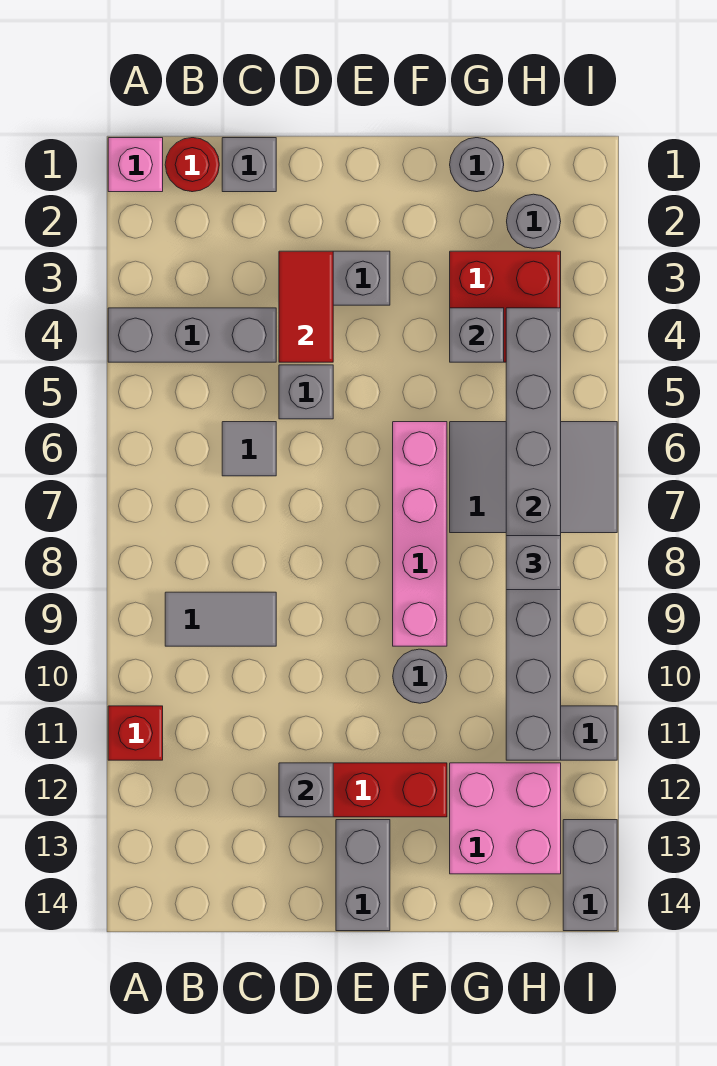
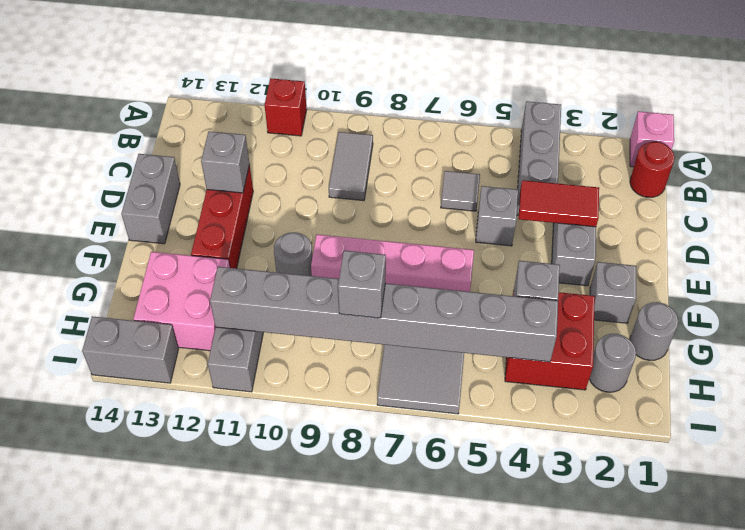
grey brick C1 level 1 -> grey brick F2 level 1
grey brick E13:E14 level 1 -> grey brick D14:E14 level 1

